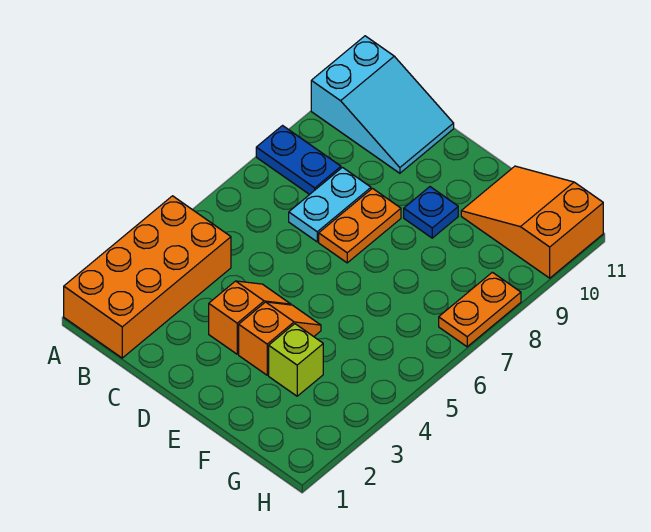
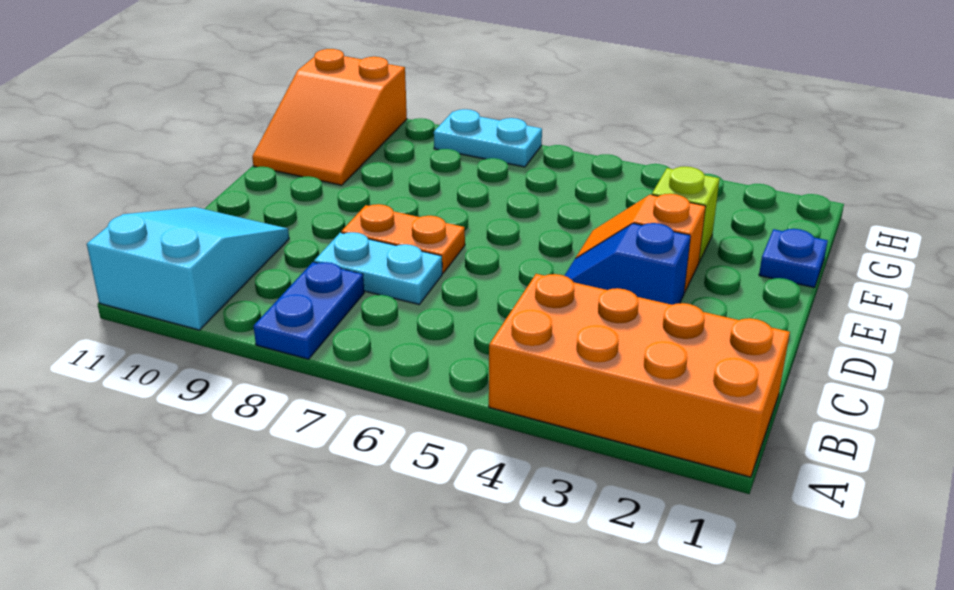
orange slope D3:D4 level 1 top 3 -> blue slope D3:D4 level 1 top 3
blue plate E9 level 1 -> blue plate F1 level 1
orange plate H7:H8 level 1 -> cyan plate H7:H8 level 1

